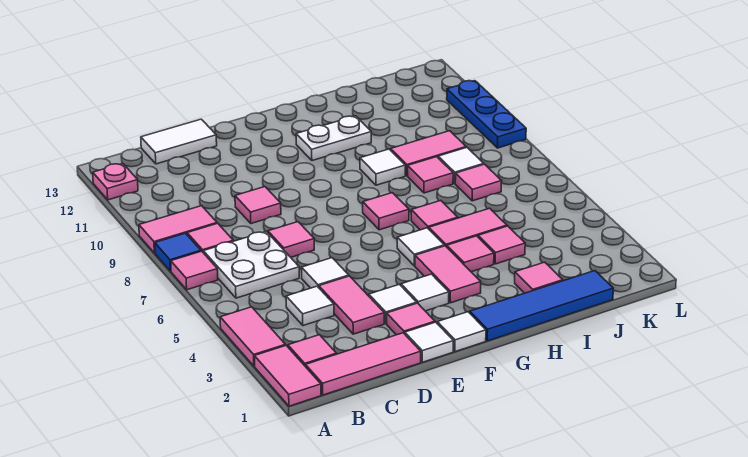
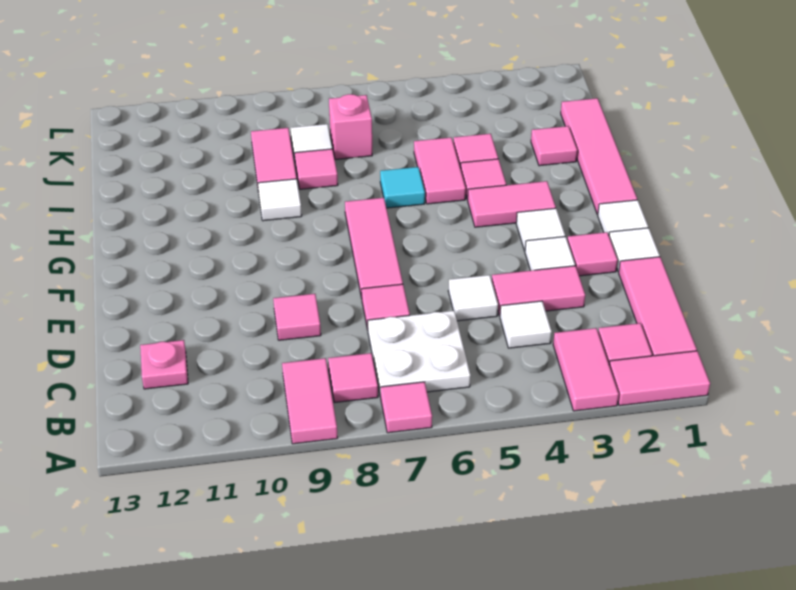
pink tile A3:A4 level 1 -> pink tile A3:B3 level 1
blue tile A8 level 1 -> none
pink plate A12 level 1 -> pink plate C12 level 1
white tile C13:D13 level 1 -> none
blue tile G1:J1 level 1 -> pink tile G1:J1 level 1
white tile G5 level 1 -> none
pink tile G7 level 1 -> pink tile E7:G7 level 1
white plate G11:H11 level 1 -> none
pink tile H6 level 1 -> cyan tile H6 level 1
pink tile J7 level 1 -> pink brick J7 level 1
blue plate L9:L11 level 1 -> none

